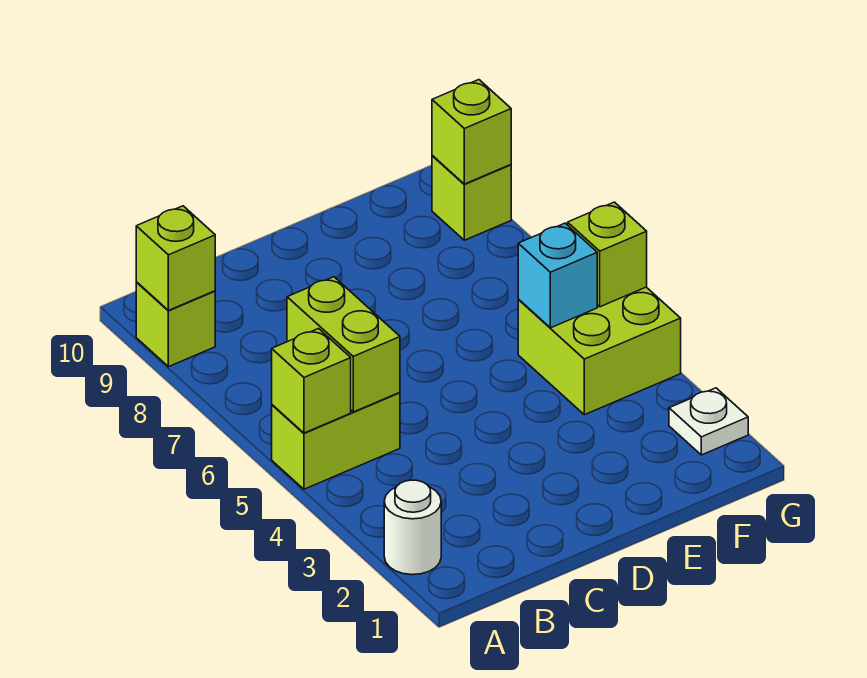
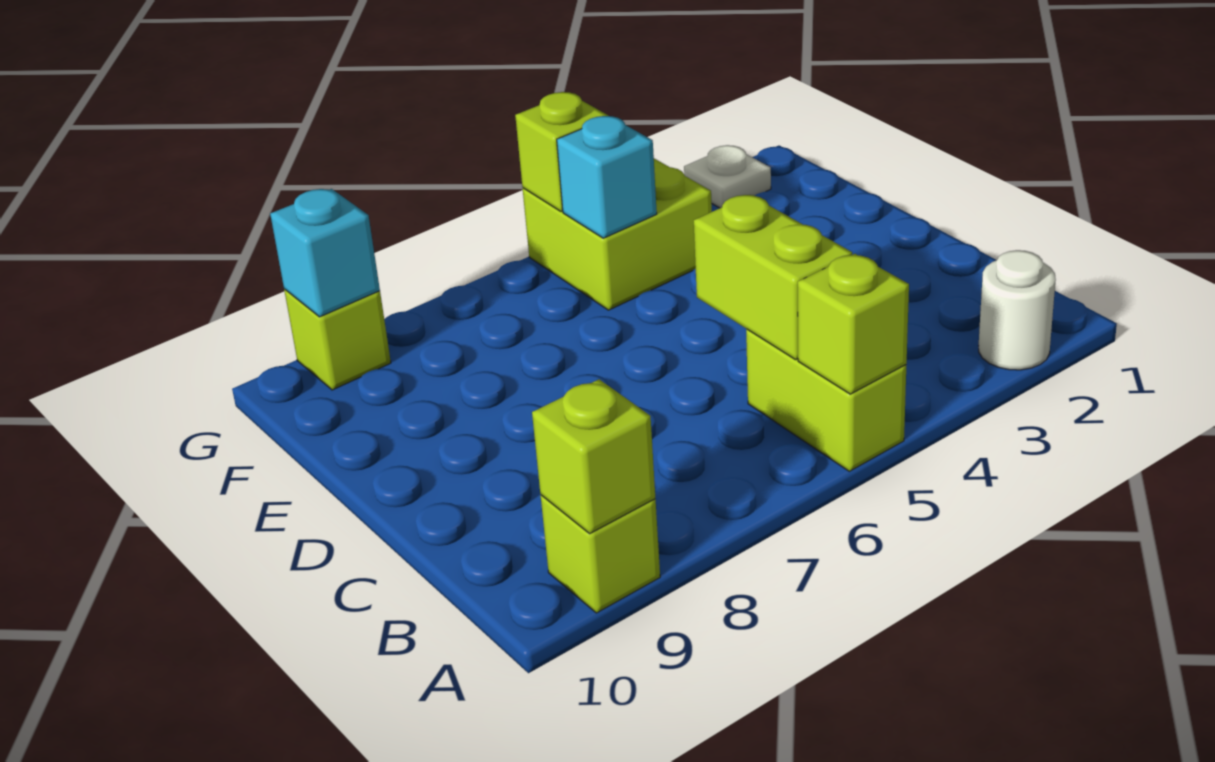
lime brick B5:B6 level 2 -> lime brick B5:C5 level 2
lime brick G9 level 2 -> cyan brick G9 level 2

